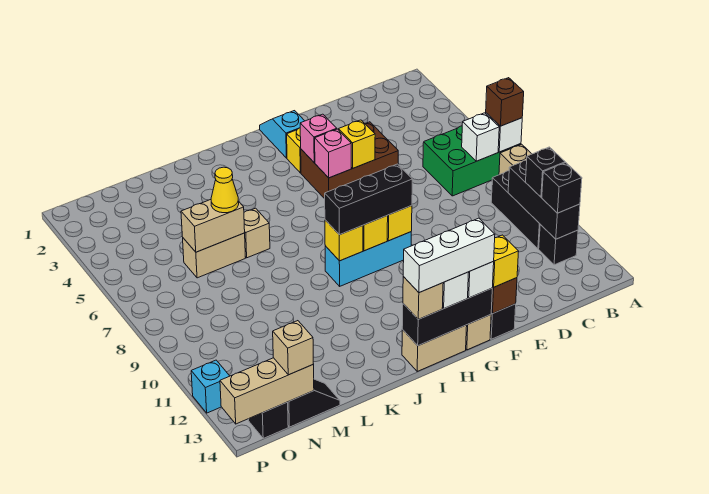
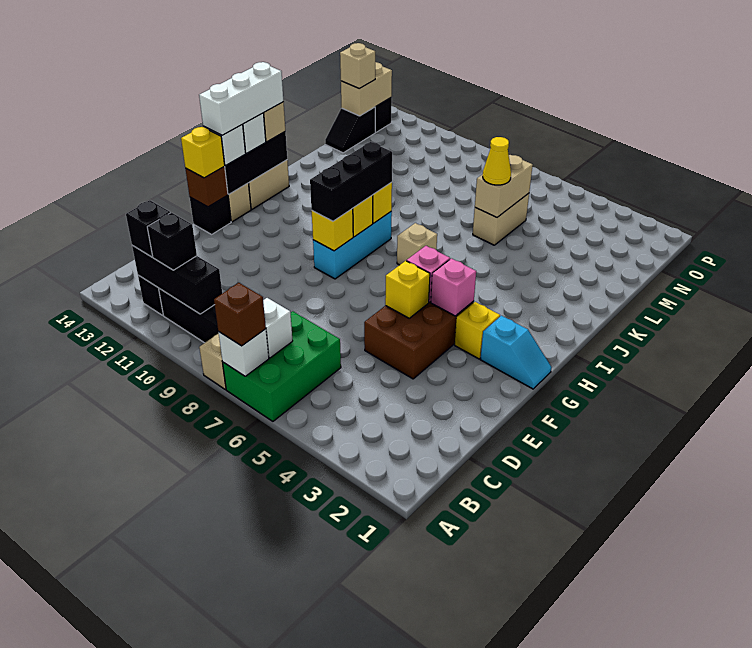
tan brick K6 level 1 -> tan brick I7 level 1
tan brick N14:P14 level 2 -> tan brick N14:O14 level 2
cyan brick P12 level 1 -> none

